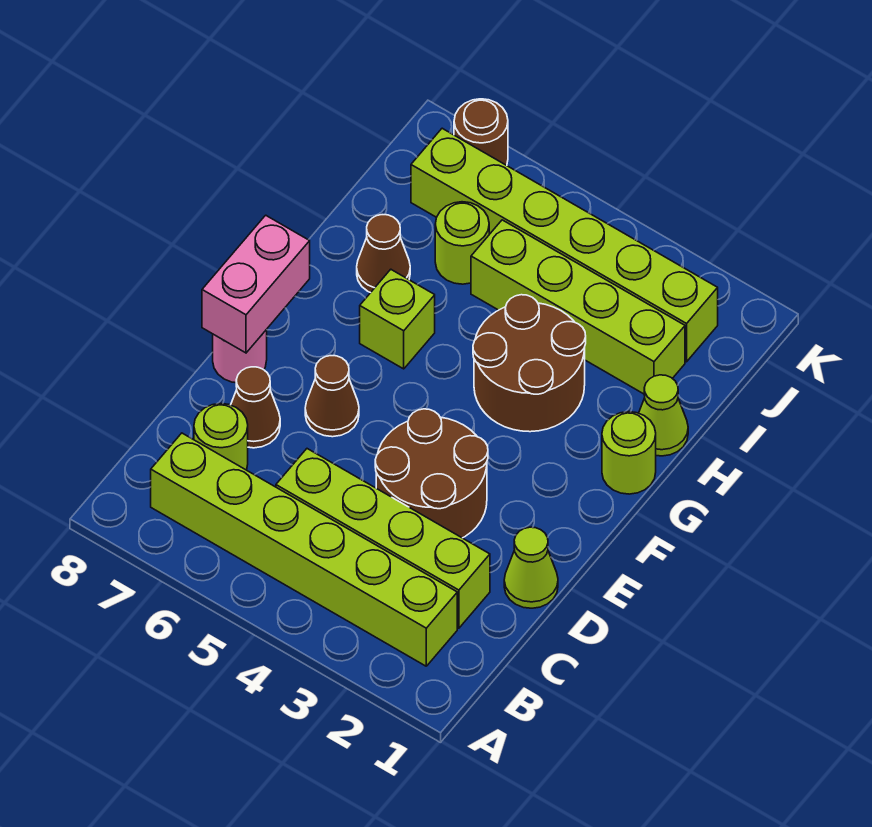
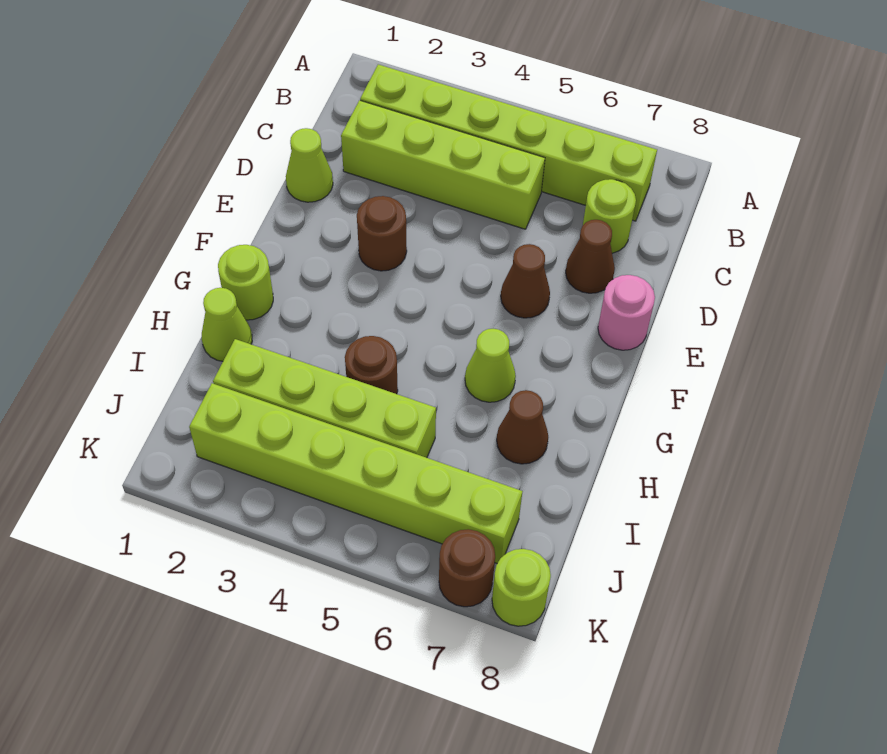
brown round brick D3:E4 level 1 -> brown round brick E3 level 1
pink brick E8:F8 level 2 -> none
brown round brick G3:H4 level 1 -> brown round brick H4 level 1
lime brick G6 level 1 -> lime cone G6 level 1
lime round brick I6 level 1 -> lime round brick K8 level 1

